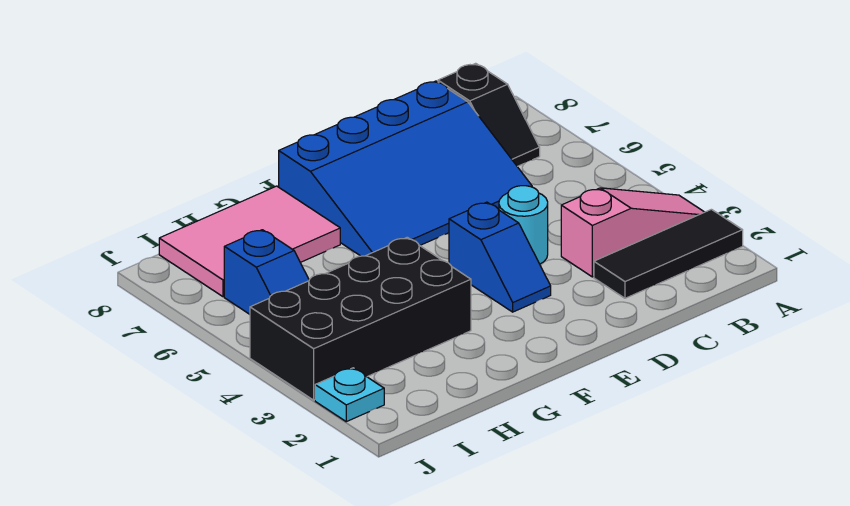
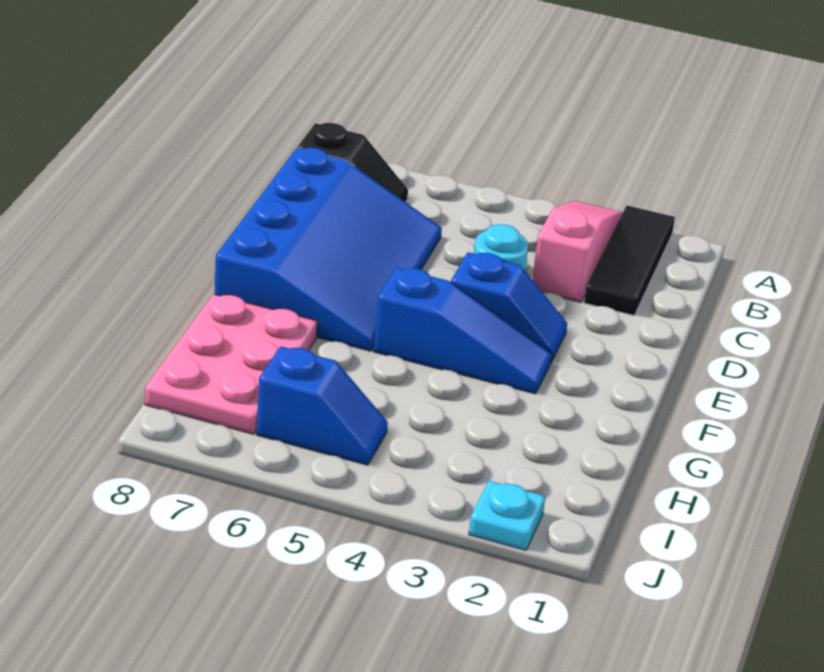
none -> blue slope F3:F5 level 1 top 5
black brick G3:J4 level 1 -> none
pink tile G7:I8 level 1 -> pink plate G7:I8 level 1

